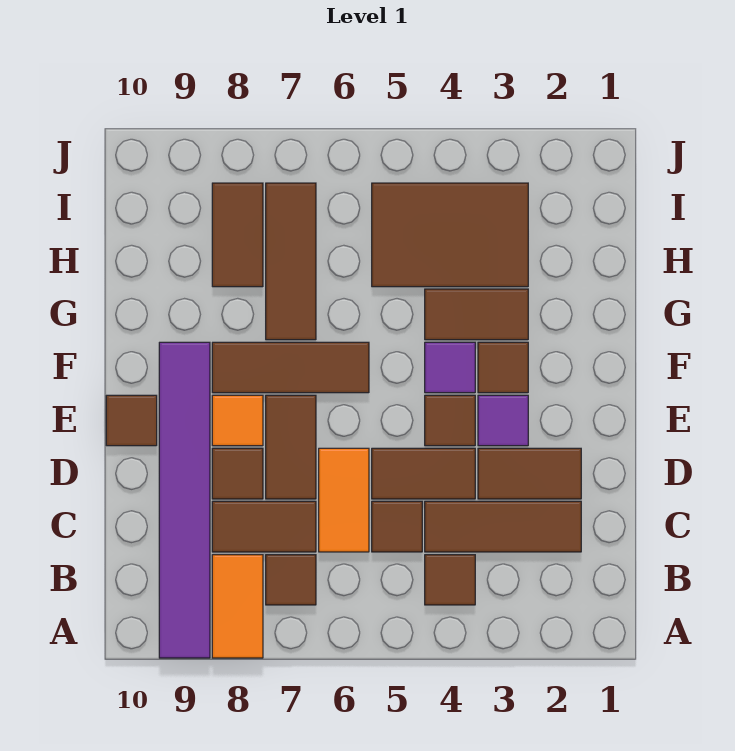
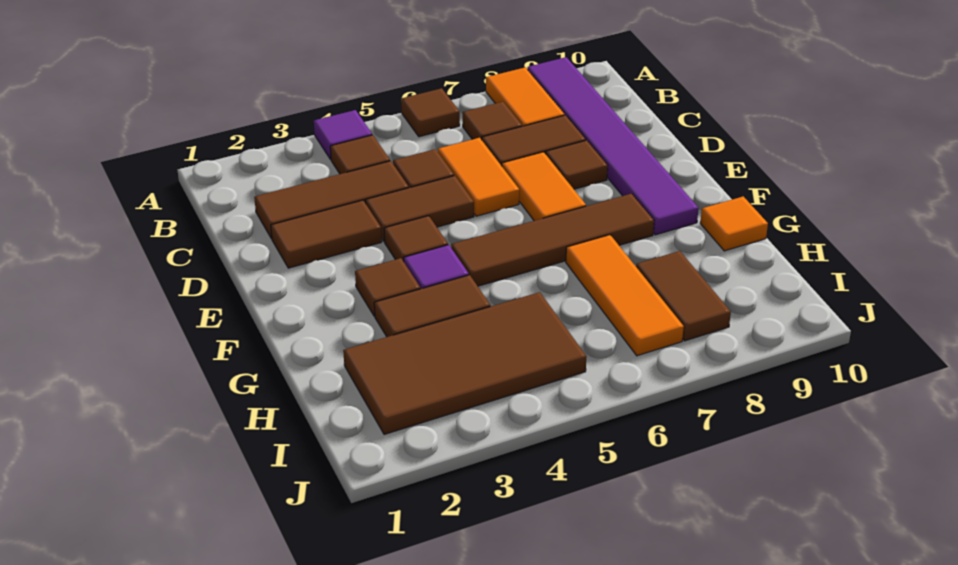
brown tile D7:E7 level 1 -> orange tile D7:E7 level 1
purple tile E3 level 1 -> purple tile A4 level 1
orange tile E8 level 1 -> orange tile G10 level 1
brown tile E10 level 1 -> brown tile A6 level 1
brown tile F6:F8 level 1 -> brown tile F5:F8 level 1
brown tile G7:I7 level 1 -> orange tile G7:I7 level 1
brown tile H3:I5 level 1 -> brown tile H2:I5 level 1

